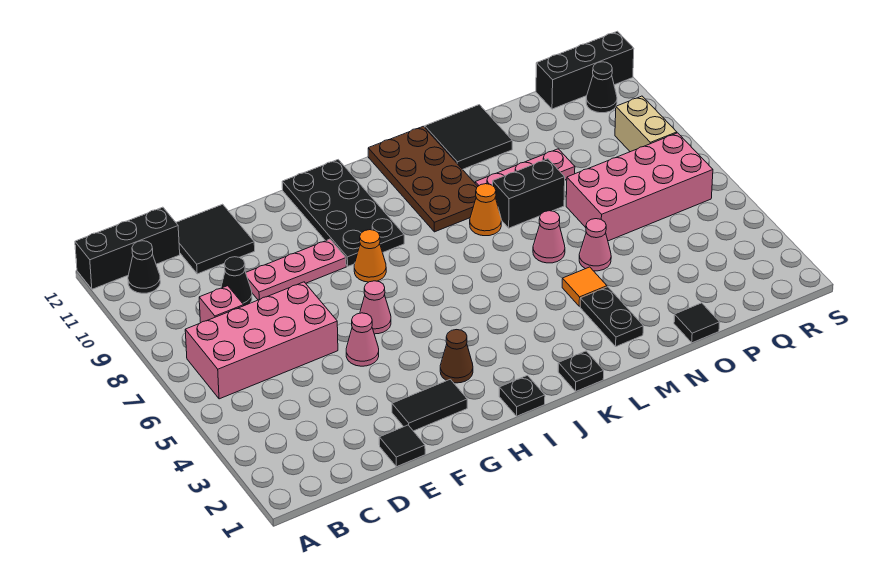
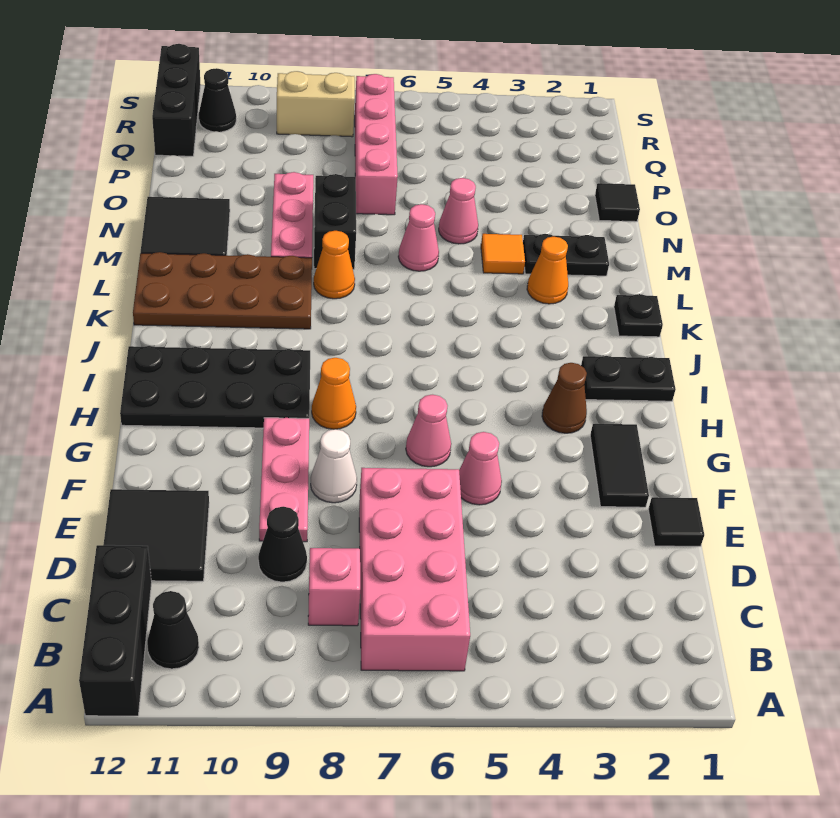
none -> white cone F8 level 1
black plate I1 level 1 -> black plate I1:I2 level 1
none -> orange cone L3 level 1
pink brick O6:R7 level 1 -> pink brick O7:R7 level 1

